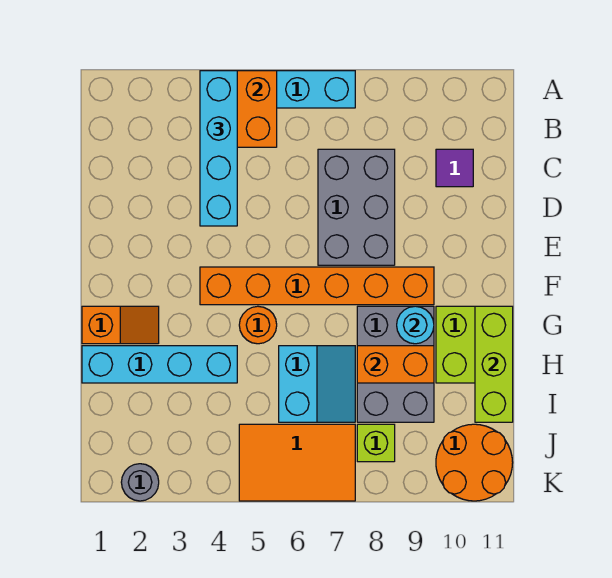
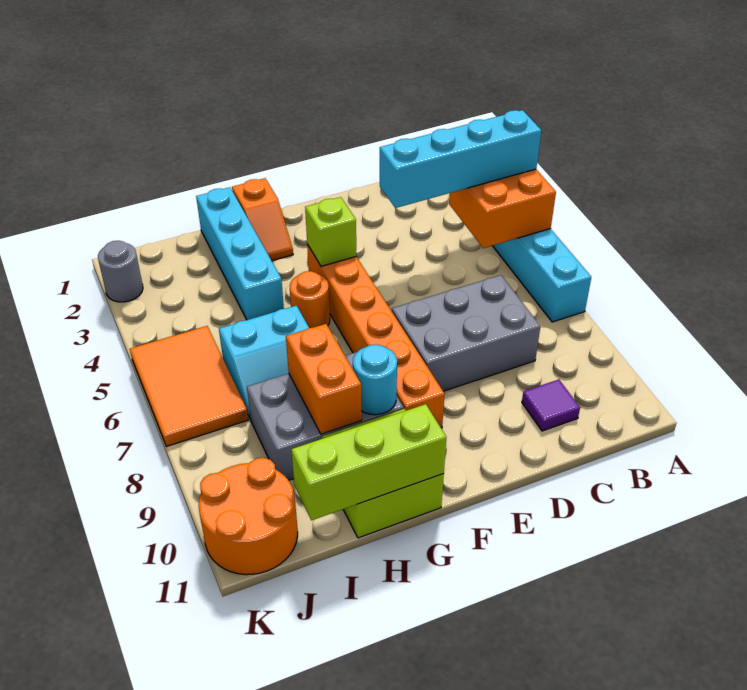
lime brick J8 level 1 -> lime brick F4 level 2

